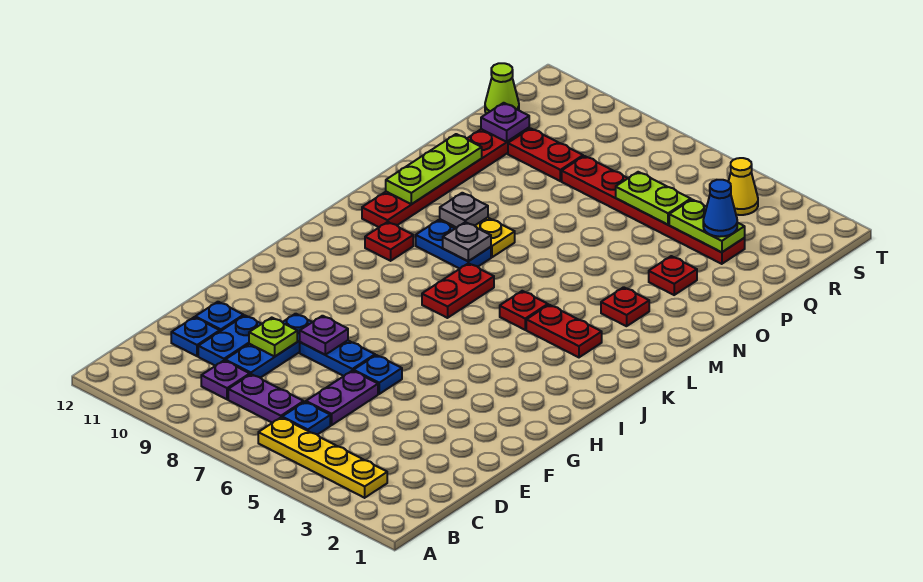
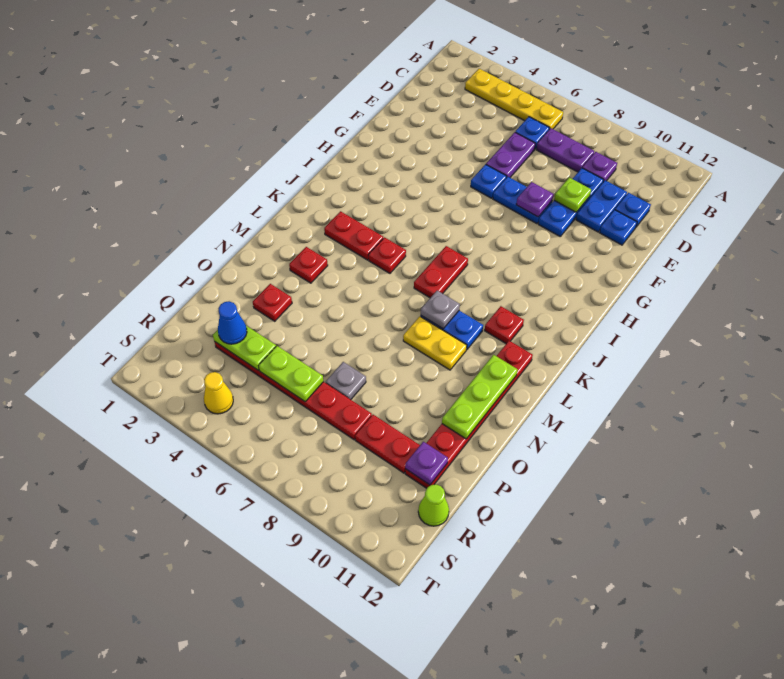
grey plate M9 level 2 -> grey plate P7 level 1

